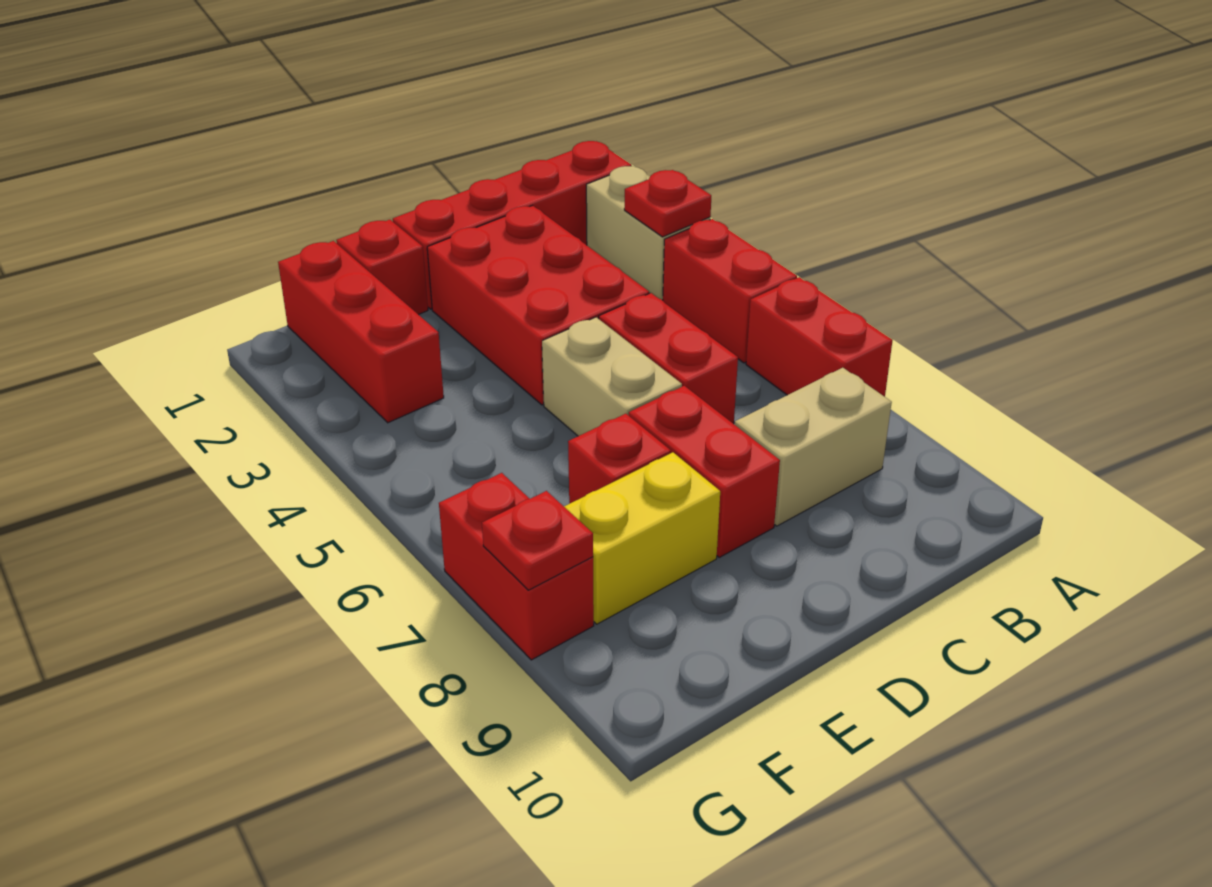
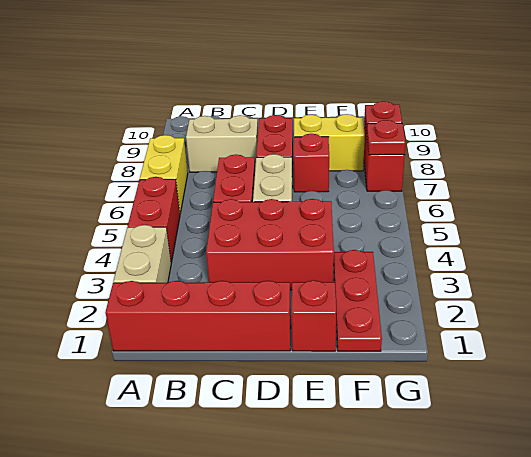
red plate A3 level 2 -> red plate G7 level 2
red brick A6:A7 level 1 -> yellow brick A6:A7 level 1
red brick C2:D4 level 1 -> red brick C3:E4 level 1
red brick F1:F3 level 1 -> red plate F1:F3 level 1

